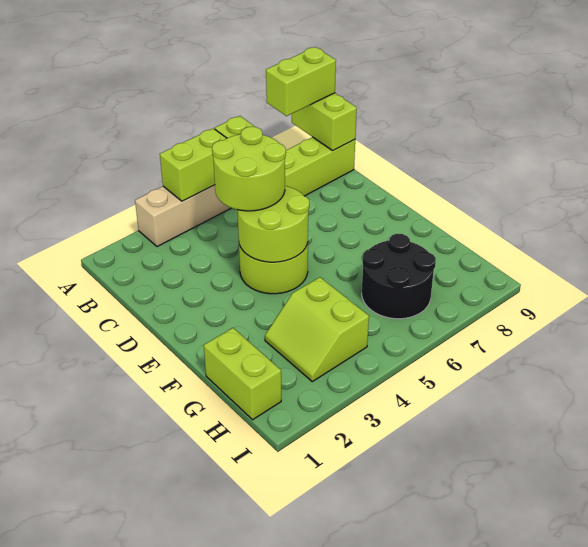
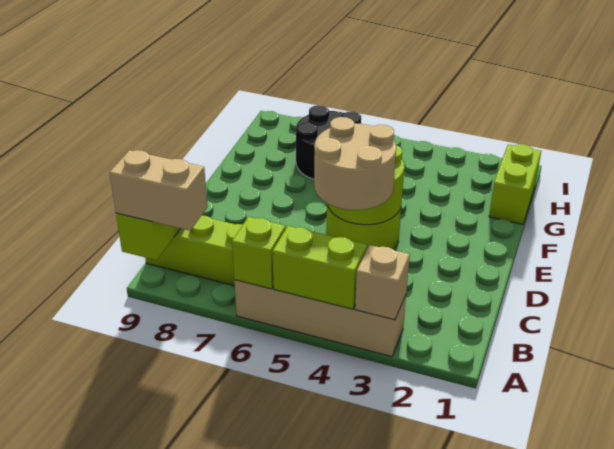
none -> tan brick A3 level 2
lime brick A8:A9 level 3 -> tan brick A8:A9 level 3
lime round brick C4:D5 level 3 -> tan round brick C4:D5 level 3
lime slope G3:H4 level 1 top 4 -> none

